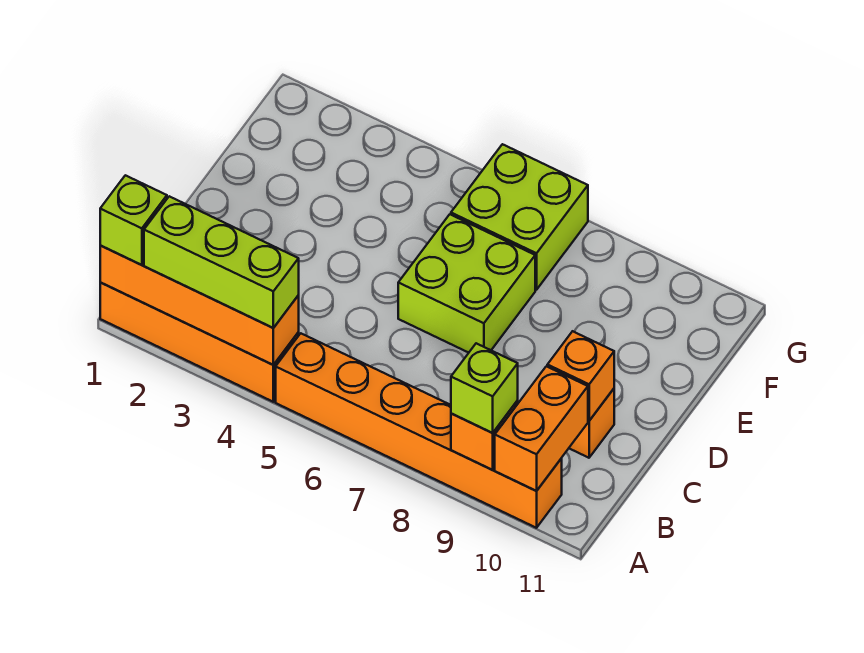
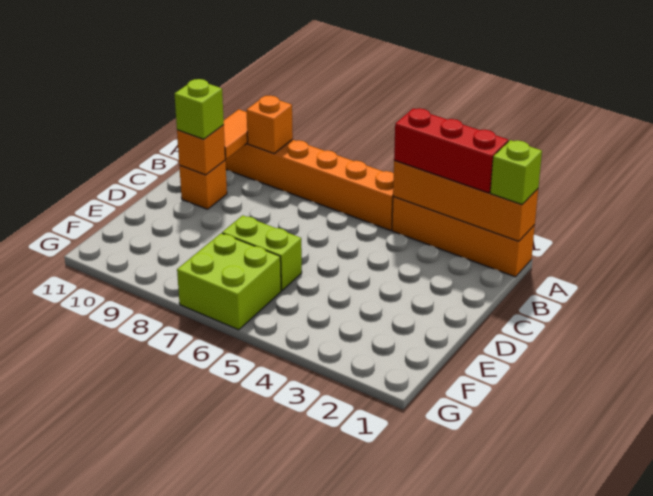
lime brick A2:A4 level 3 -> red brick A2:A4 level 3
lime brick A9 level 3 -> lime brick C10 level 3
orange brick A10:B10 level 2 -> orange tile A10:B10 level 2
lime brick D6:E7 level 1 -> lime brick E6:E7 level 1

